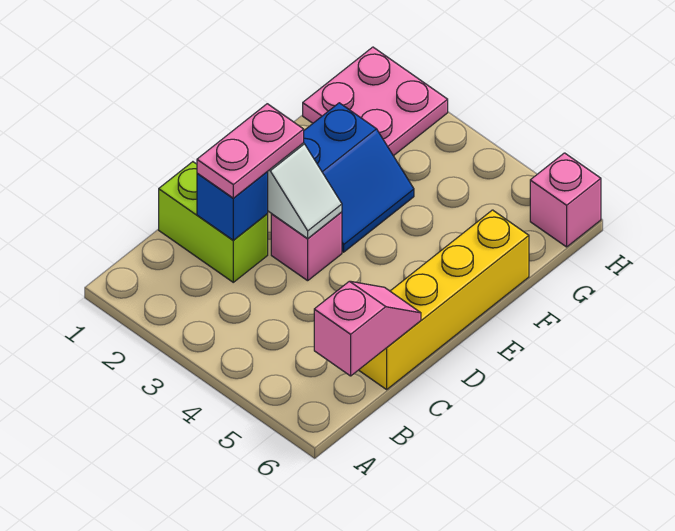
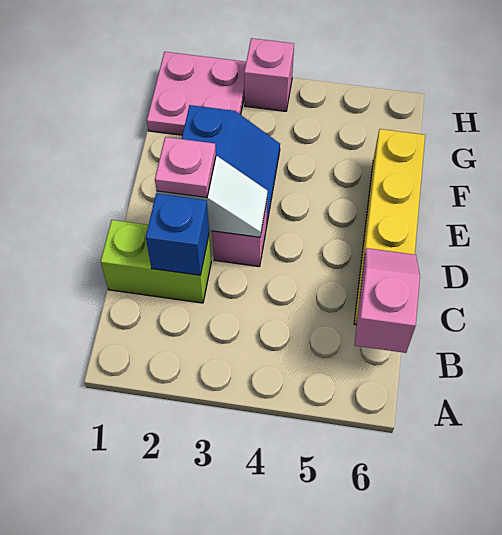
pink plate C2:D2 level 3 -> pink plate D2 level 3
pink brick H6 level 1 -> pink brick H3 level 1

